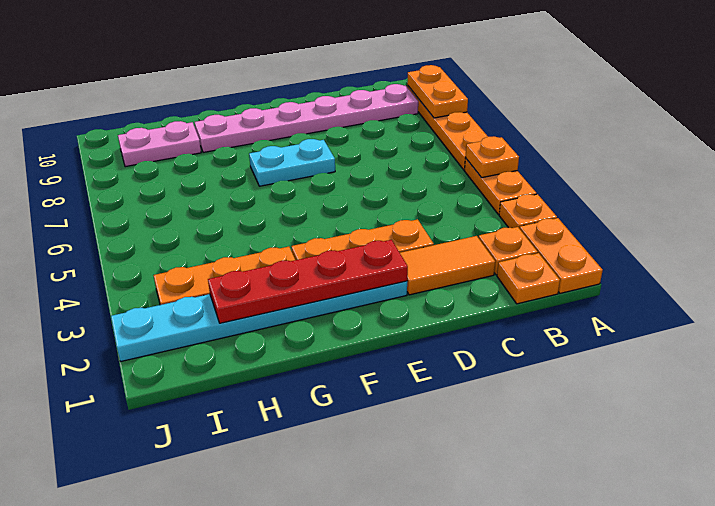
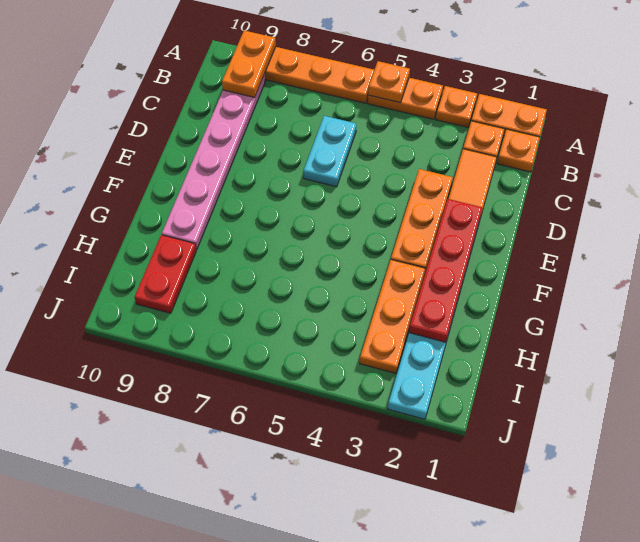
orange plate A8:A9 level 2 -> orange plate A9:B9 level 2
cyan plate E7:F7 level 1 -> cyan plate C6:D6 level 1
pink plate H9:I9 level 1 -> red plate H9:I9 level 1

